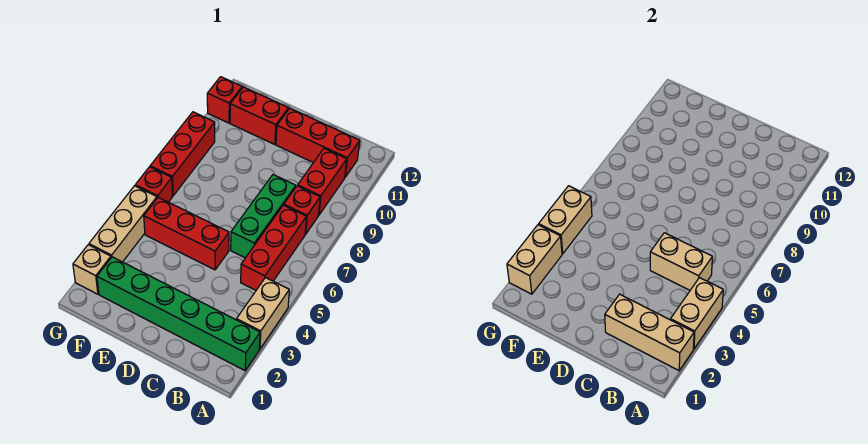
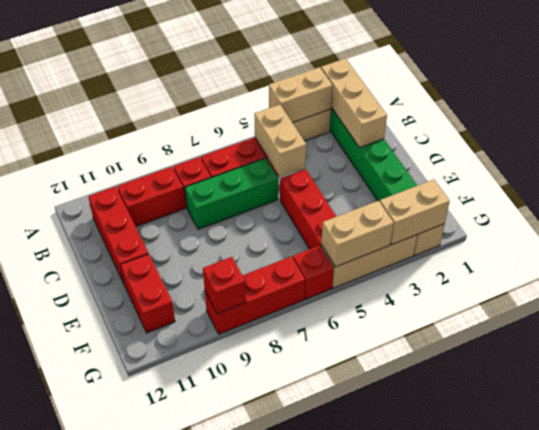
red brick G11 level 1 -> red brick G9 level 2

